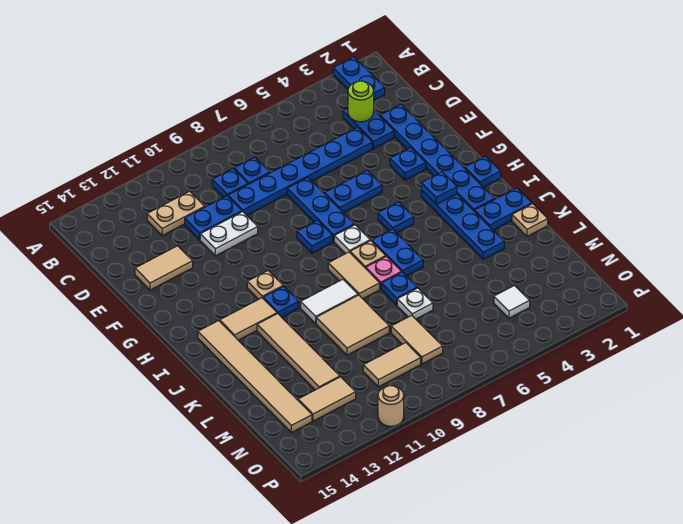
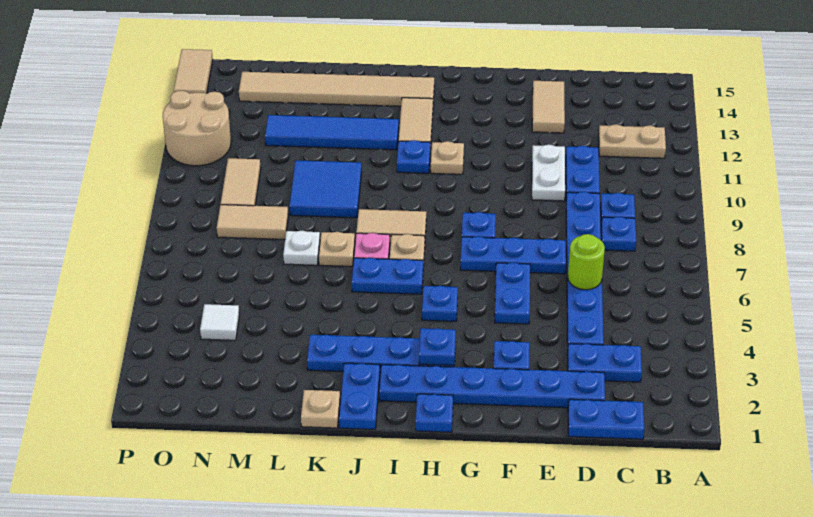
blue plate A2:B2 level 1 -> blue plate C1:D1 level 1
lime round brick C3 level 2 -> lime round brick D6 level 2
tan plate C11:C12 level 1 -> tan plate B12:C12 level 1
white plate H7 level 1 -> none
white tile J9:J10 level 1 -> none
tan tile J12:M12 level 1 -> blue tile J12:M12 level 1
blue plate K7 level 1 -> tan plate K7 level 1
tan tile K9:L10 level 1 -> blue tile K9:L10 level 1
tan tile N12:N13 level 1 -> tan tile P14:P15 level 1
tan round brick P11 level 1 -> tan round brick O11:P12 level 1

